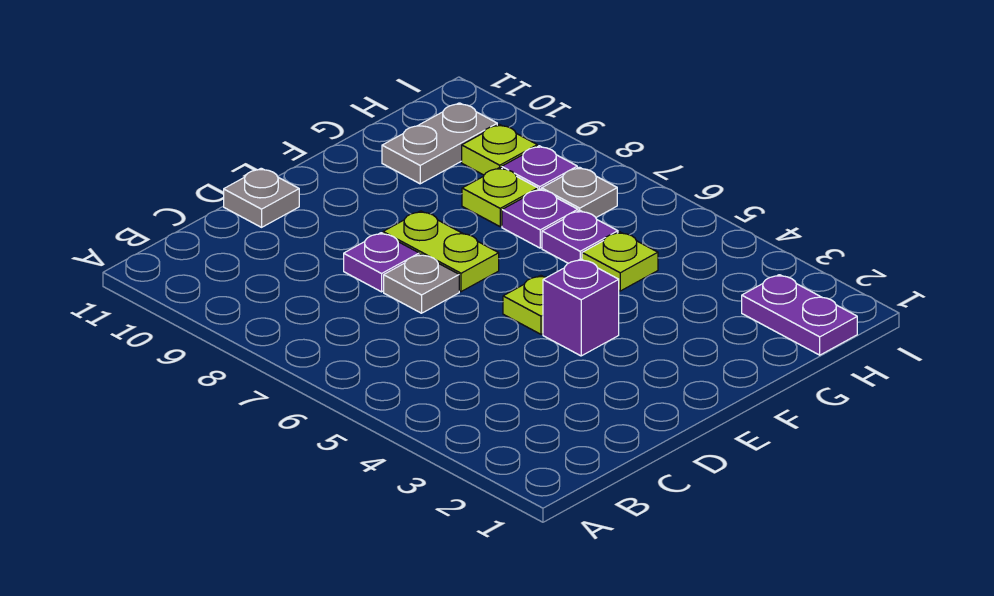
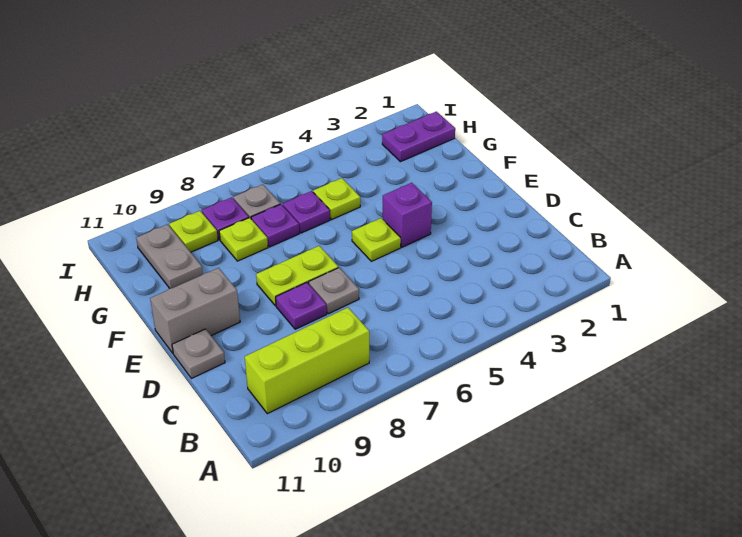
none -> lime brick B8:B10 level 1
none -> grey brick E10:E11 level 1

